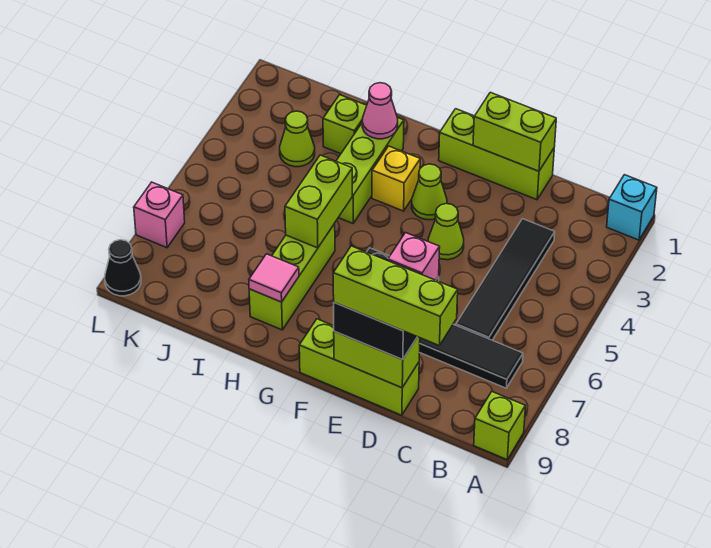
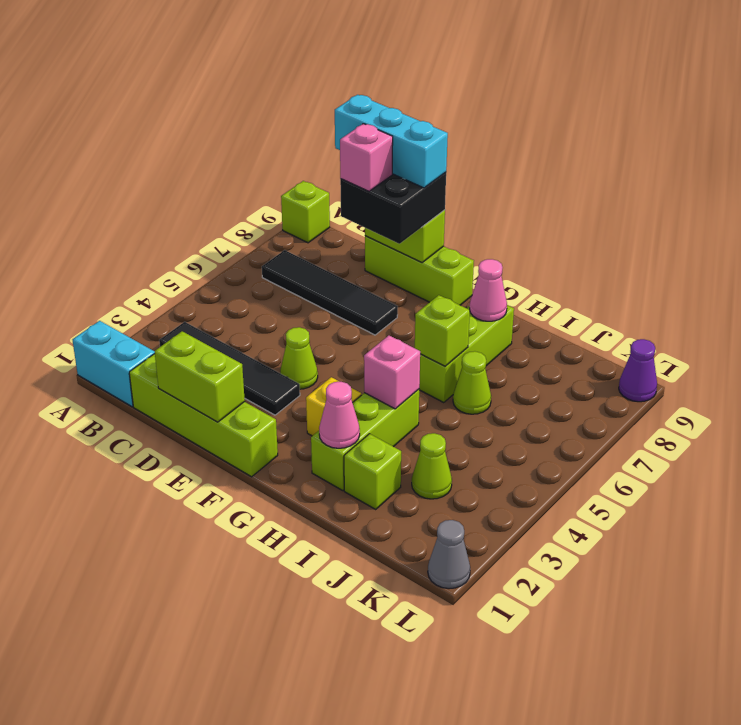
cyan brick A1 level 1 -> cyan brick A1:B1 level 1
black tile C3:C6 level 1 -> black tile B3:E3 level 1
lime brick C9:E9 level 4 -> cyan brick C9:E9 level 4
lime brick D1:F1 level 1 -> lime brick C1:F1 level 1
lime cone F3 level 1 -> lime cone I6 level 1
lime brick H5:H6 level 2 -> lime brick H6 level 2
pink tile H8 level 2 -> pink cone H8 level 2
none -> grey cone L1 level 1
pink brick L7 level 1 -> pink brick H4 level 2
black cone L9 level 1 -> purple cone L9 level 1

